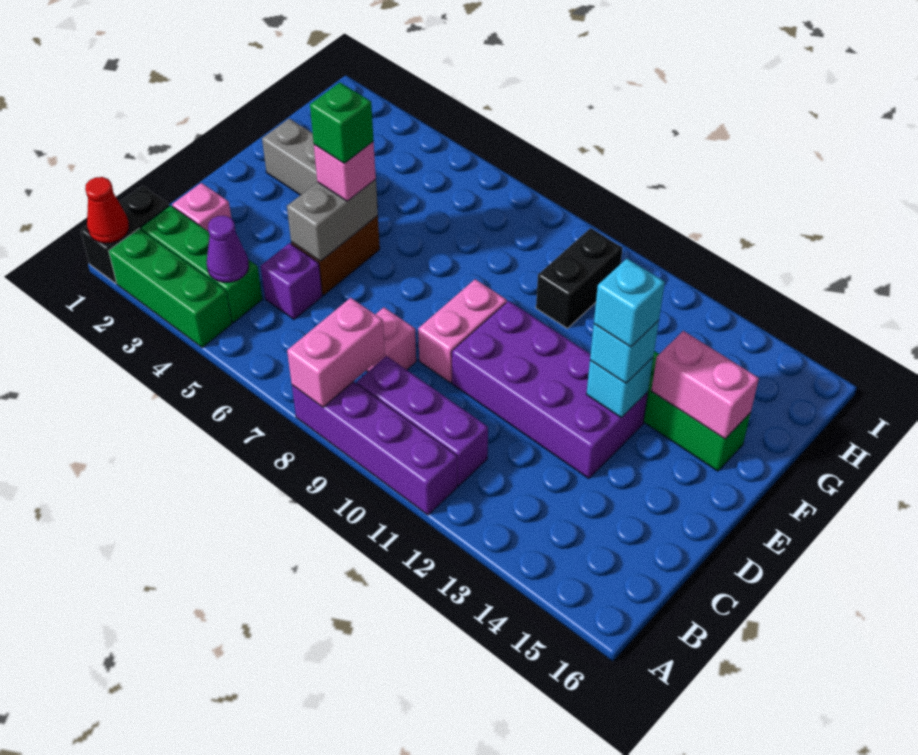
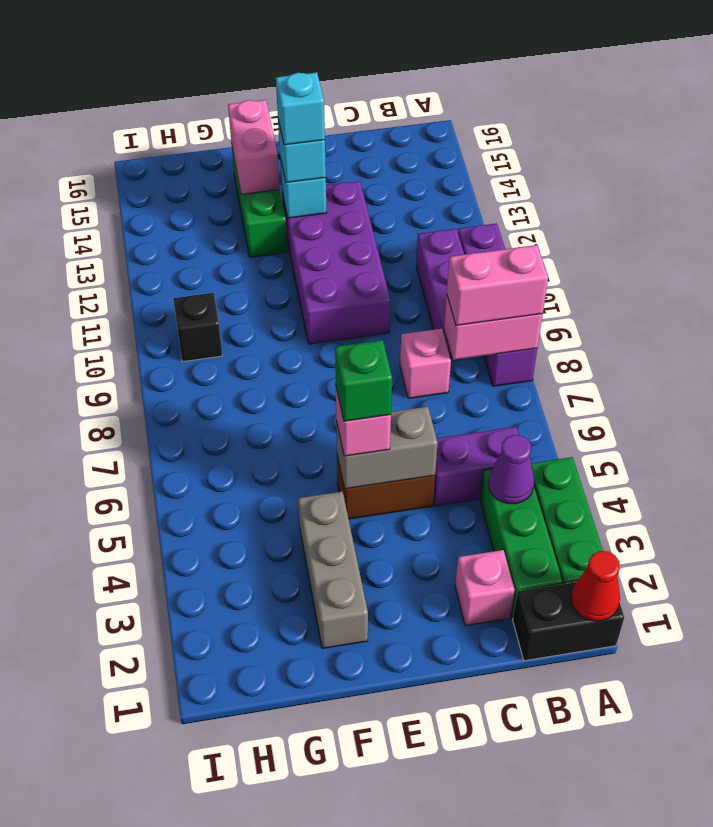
purple brick C5 level 1 -> purple brick B5:C5 level 1
pink brick D9:E9 level 1 -> pink brick A8:B8 level 3
black brick G10:H10 level 1 -> black brick H10 level 1

